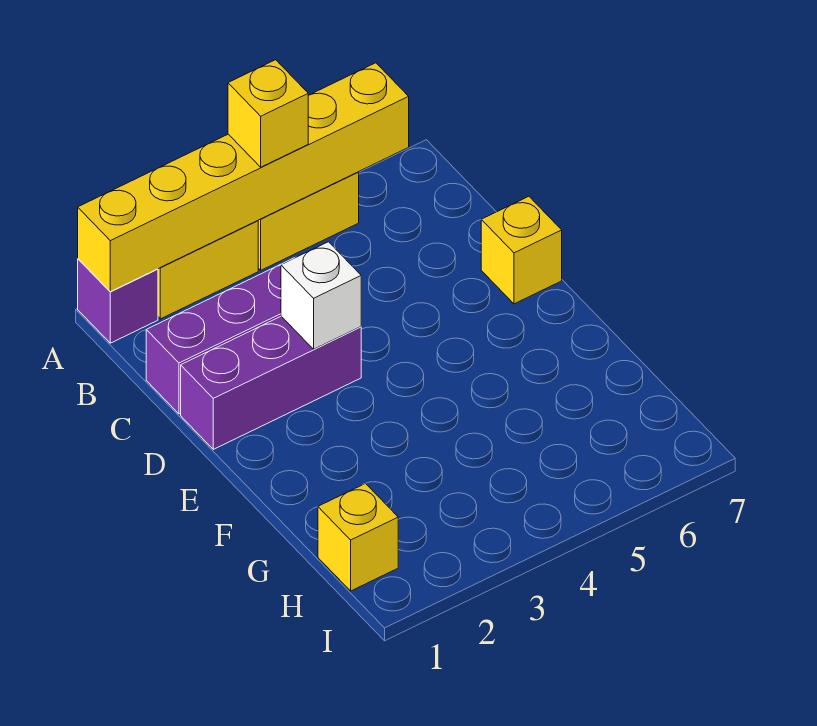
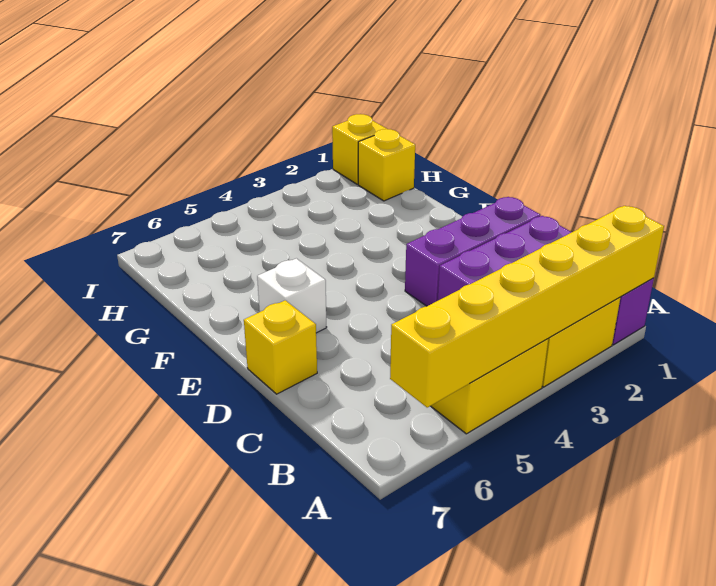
yellow brick A4 level 3 -> yellow brick I1 level 1
white brick D3 level 2 -> white brick E6 level 1

